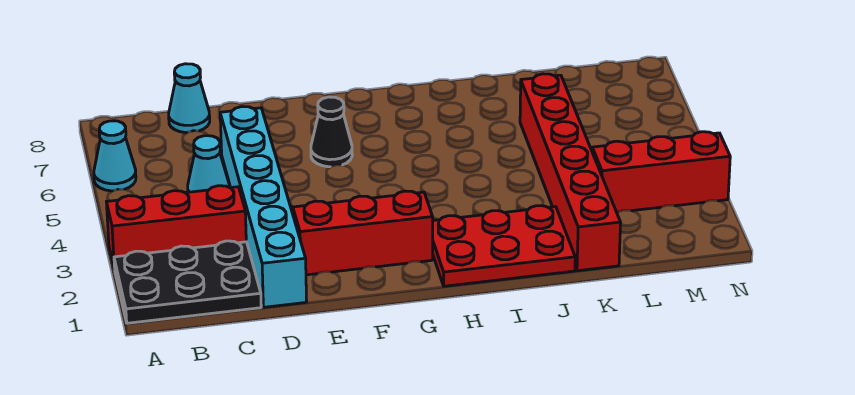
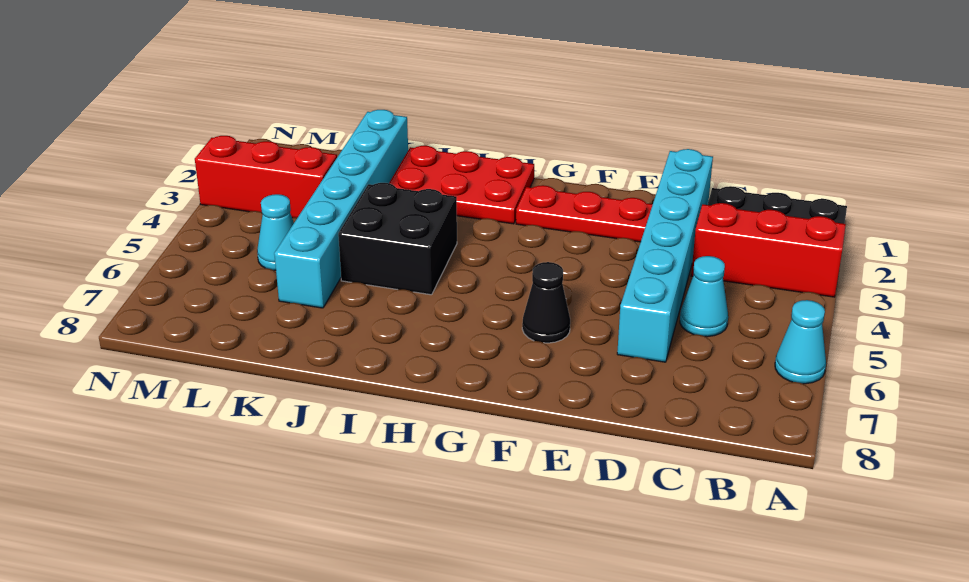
cyan cone C8 level 1 -> cyan cone L5 level 1
red brick E2:G2 level 1 -> red plate E2:G2 level 1
none -> black brick I4:J5 level 1
red brick K1:K6 level 1 -> cyan brick K1:K6 level 1

